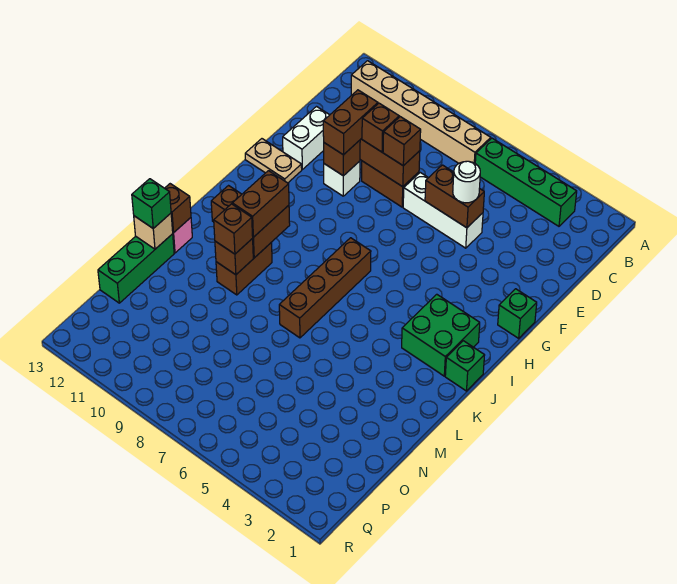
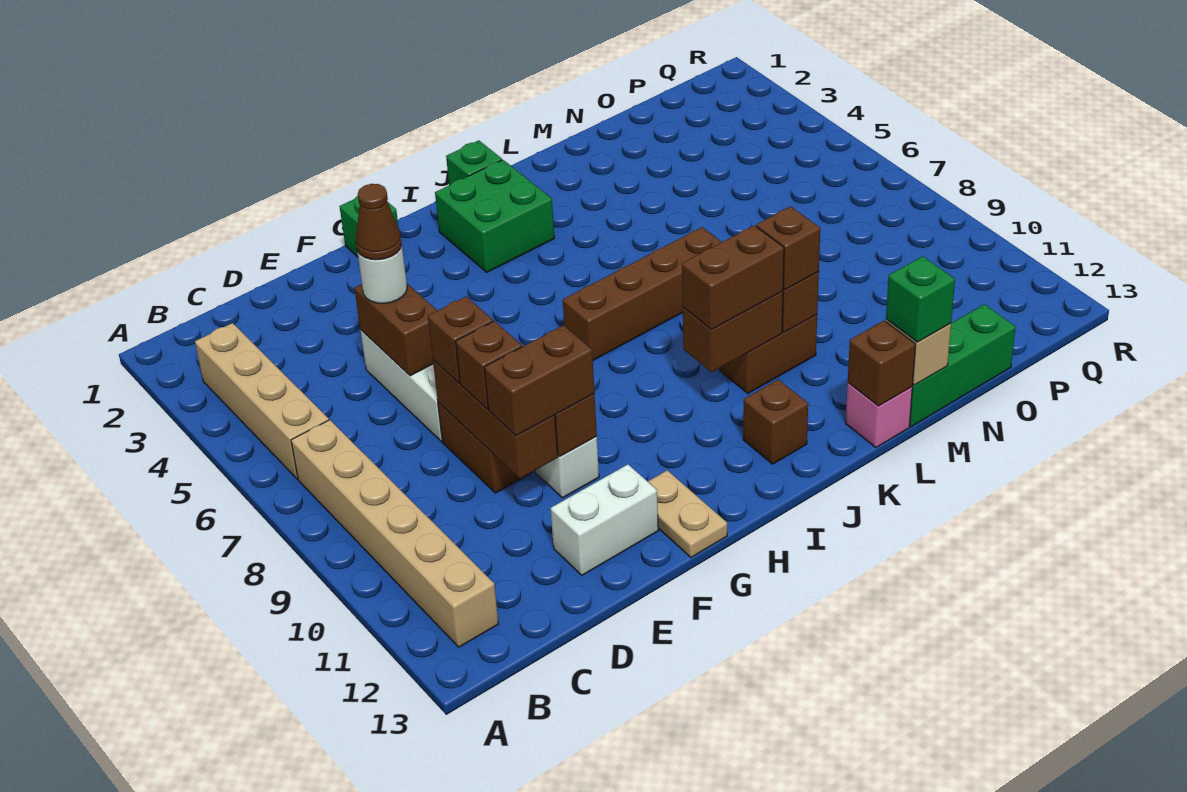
green brick B3:B6 level 1 -> tan brick B3:B6 level 1
none -> brown cone E5 level 4

